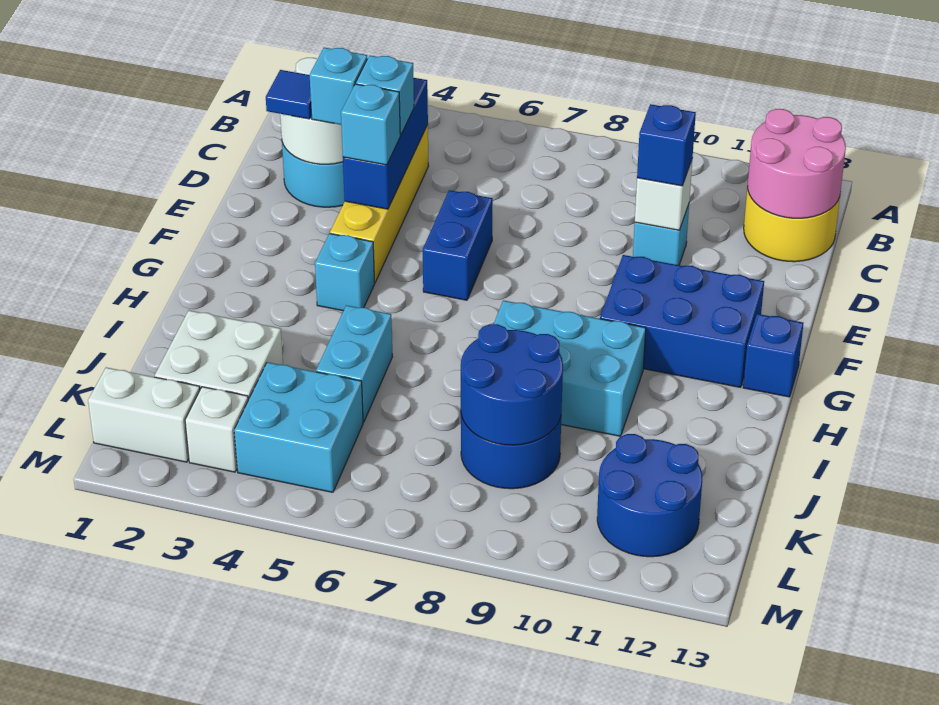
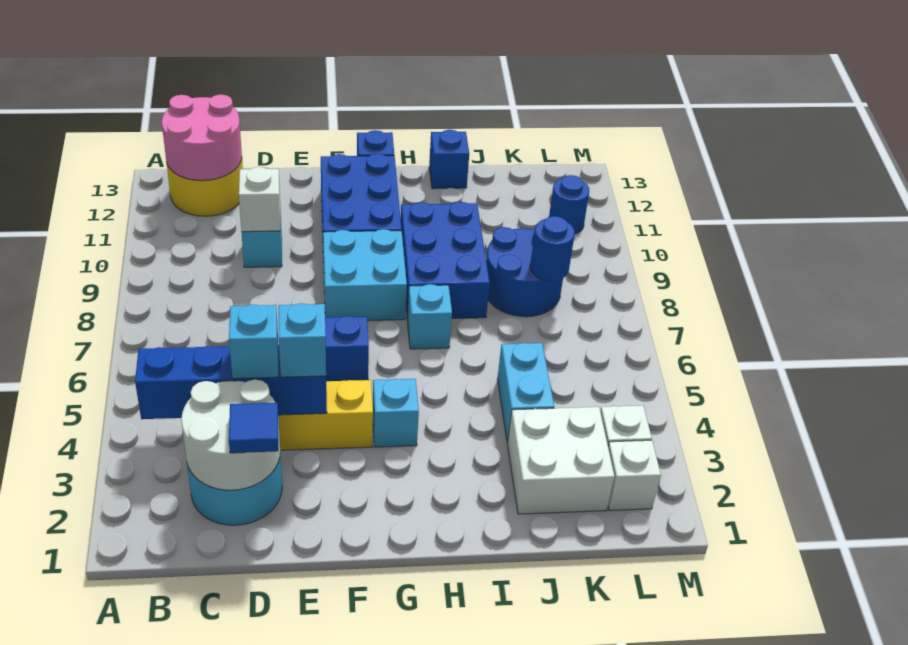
blue brick C4:E4 level 2 -> blue brick B4:E4 level 2
cyan brick D3 level 3 -> cyan brick H7 level 1
blue brick D10 level 3 -> blue brick I13 level 1
cyan brick H8:I10 level 1 -> blue brick H8:I10 level 1
cyan brick I5:J5 level 1 -> cyan brick J4:J5 level 1
blue round brick J8:K9 level 2 -> blue round brick K8 level 2
cyan brick K4:L5 level 1 -> cyan brick F8:G9 level 1
blue round brick K11:L12 level 1 -> blue round brick L11 level 1
white brick L1:L2 level 1 -> white brick L2 level 1

